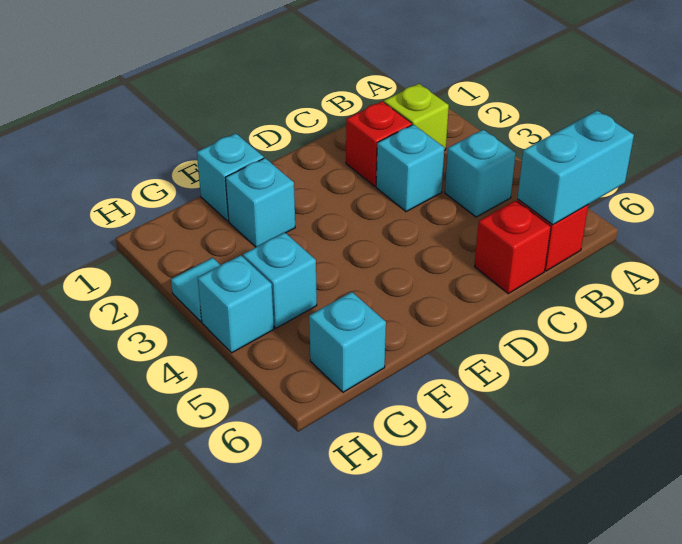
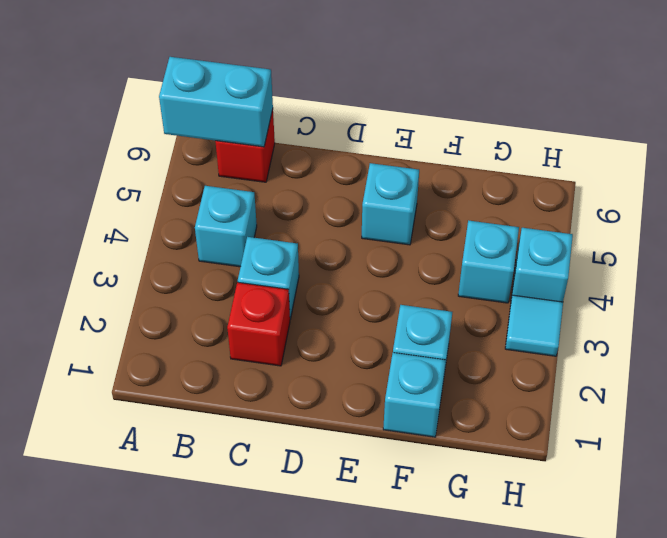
lime brick B2 level 1 -> none
red brick C6 level 1 -> none
cyan brick G6 level 1 -> cyan brick E5 level 1

